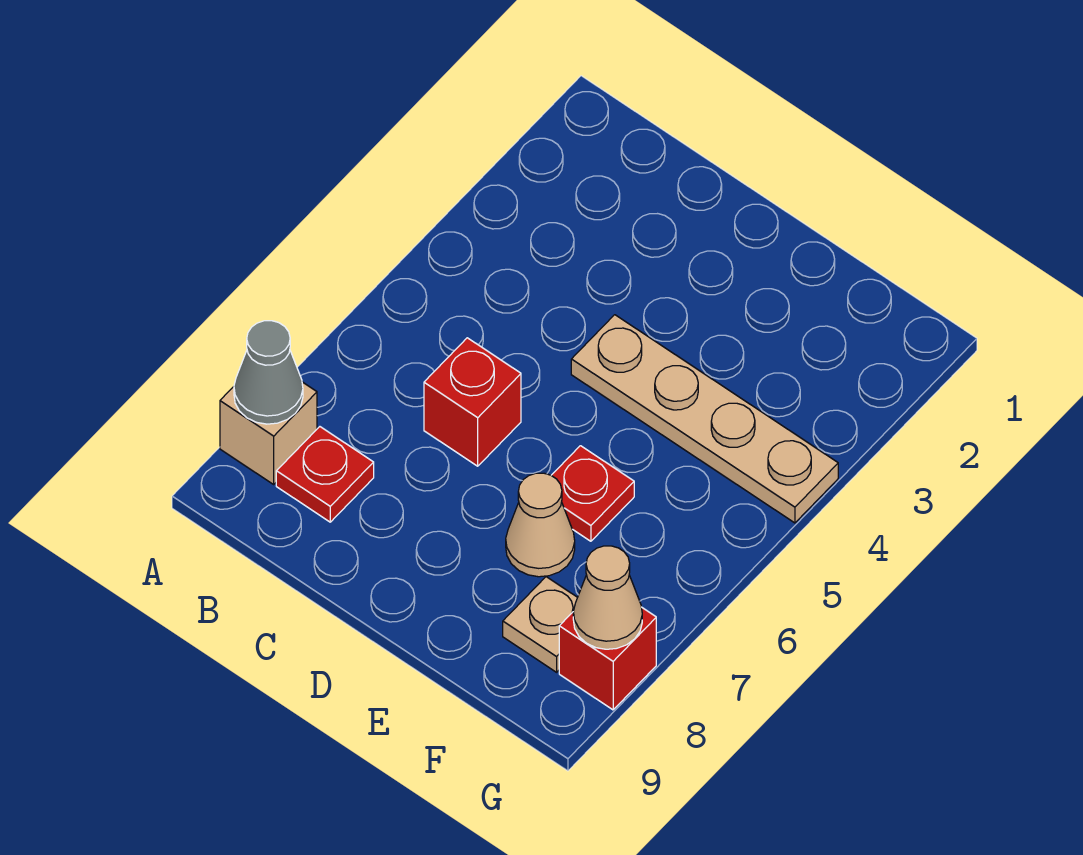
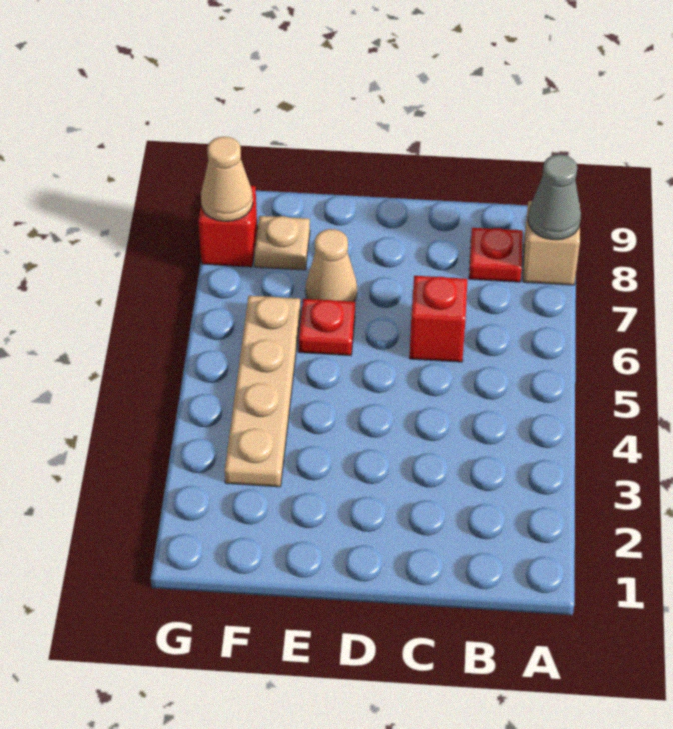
tan plate D4:G4 level 1 -> tan plate F3:F6 level 1

